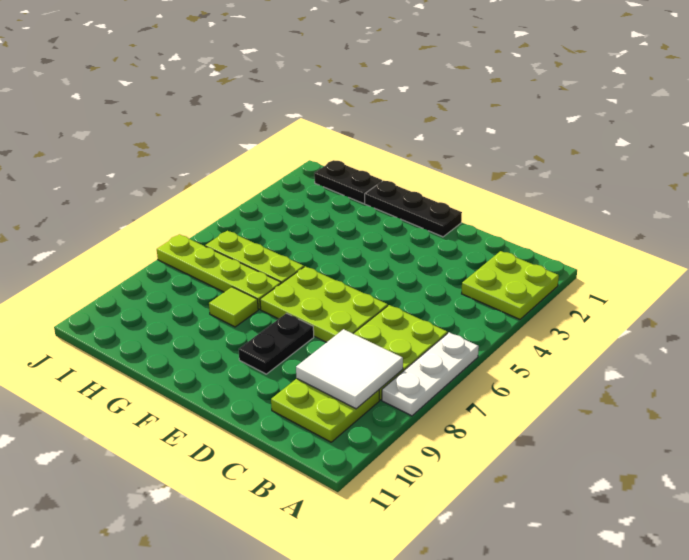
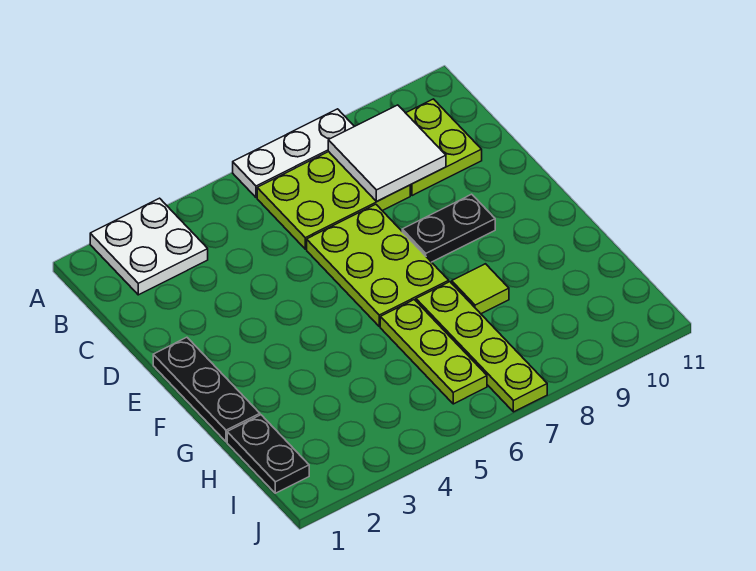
lime plate A2:B3 level 1 -> white plate A2:B3 level 1

